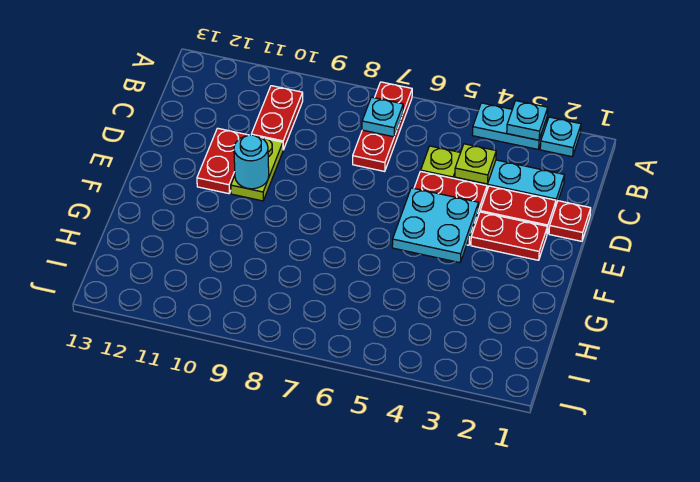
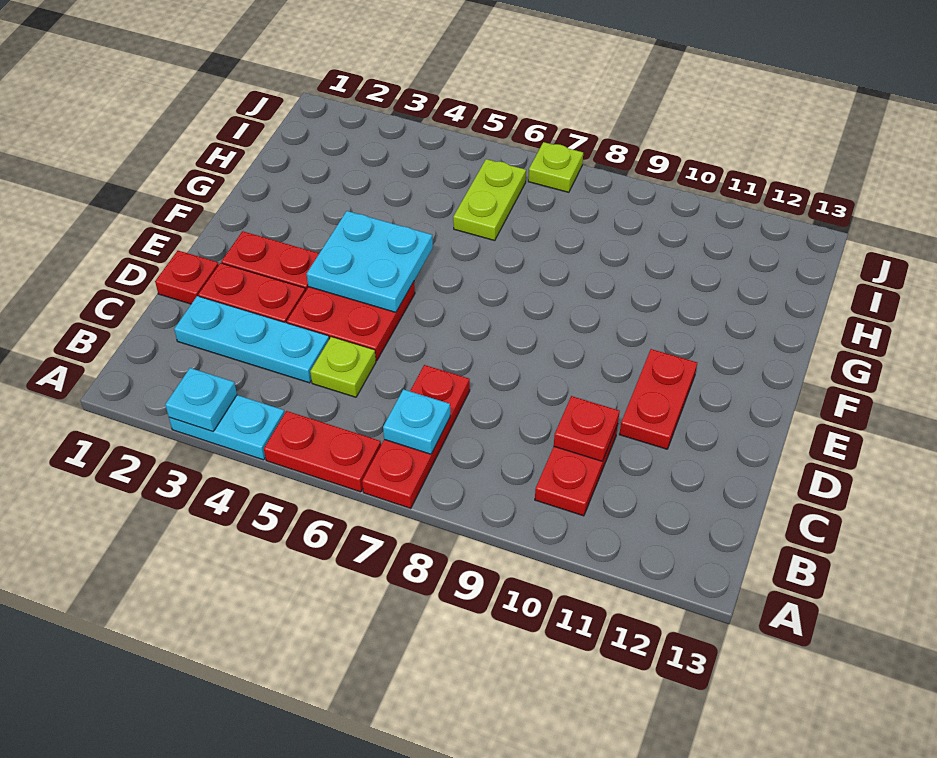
cyan plate A2 level 1 -> none
none -> red plate A5:A6 level 1
lime plate C4 level 2 -> lime plate J7 level 1
none -> red plate C10 level 2
lime plate D10:E10 level 1 -> lime plate H6:I6 level 1
cyan round brick E10 level 2 -> none

